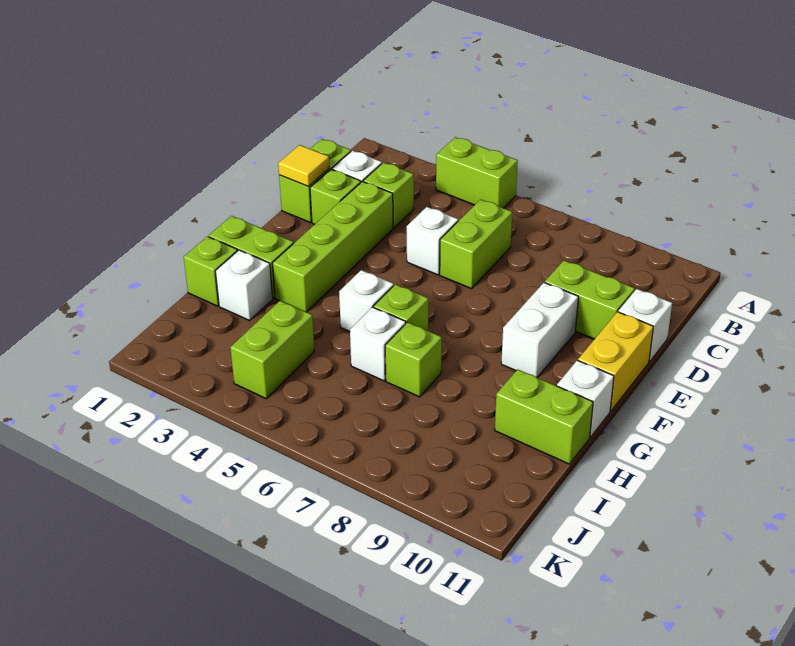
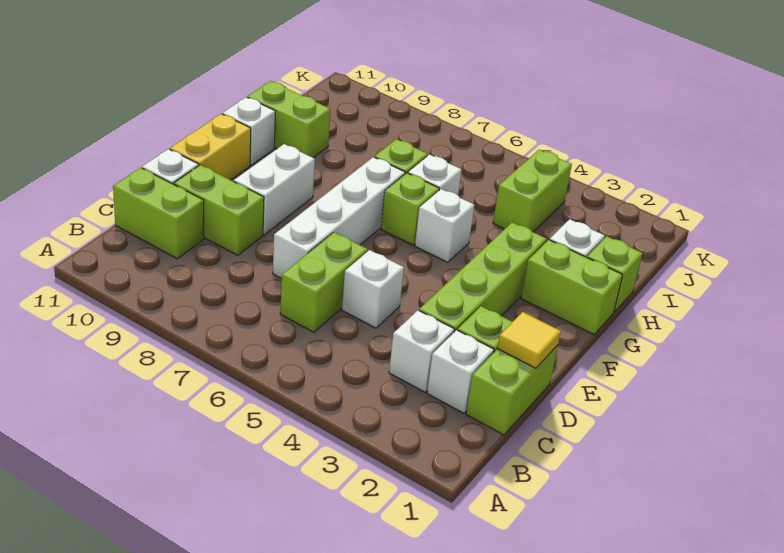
lime brick A4:A5 level 1 -> lime brick C10:C11 level 1
lime brick C3 level 1 -> white brick C3 level 1
none -> white brick D7:G7 level 1

